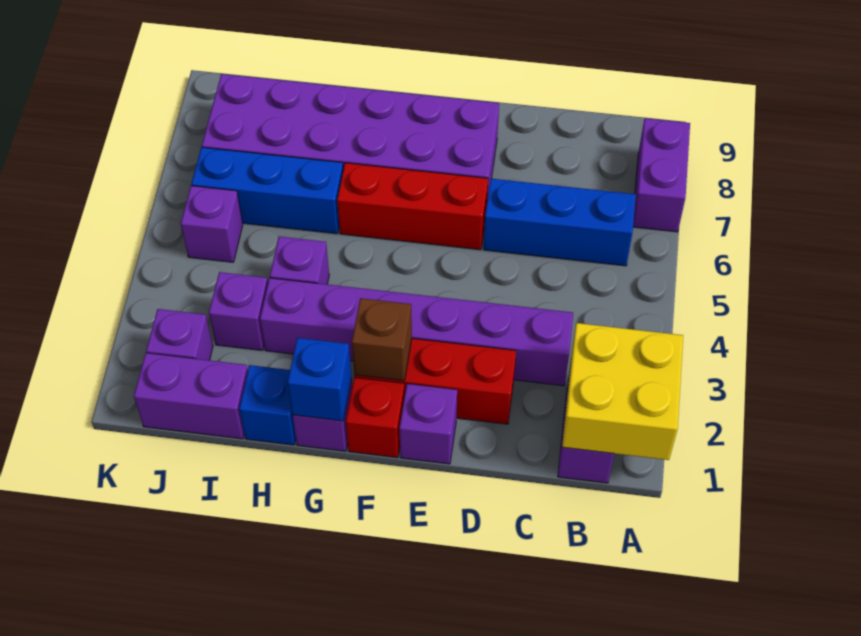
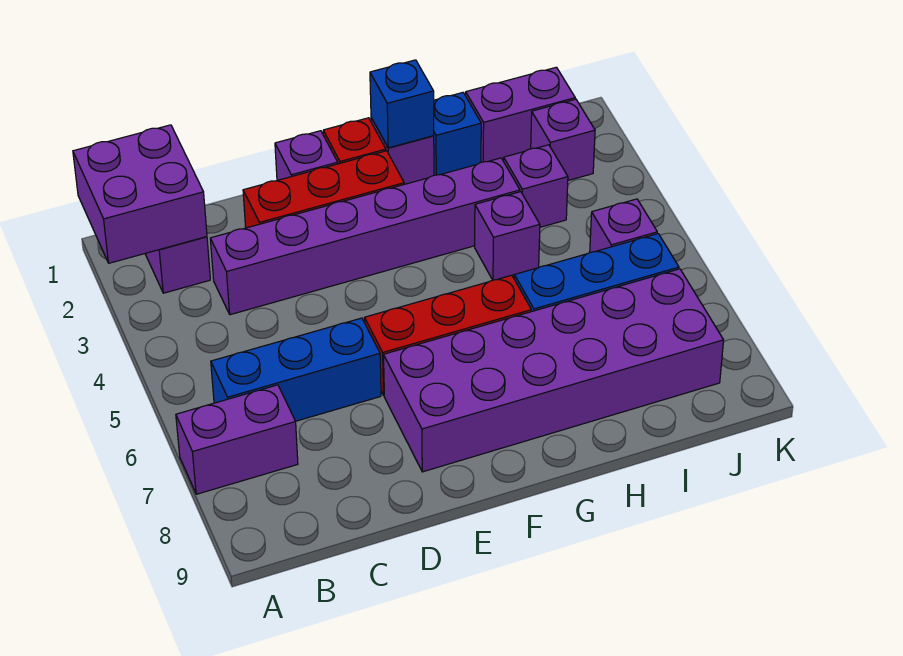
yellow brick A1:B2 level 2 -> purple brick A1:B2 level 2
purple brick A7:A8 level 1 -> purple brick A7:B7 level 1
brown brick F2 level 2 -> none

